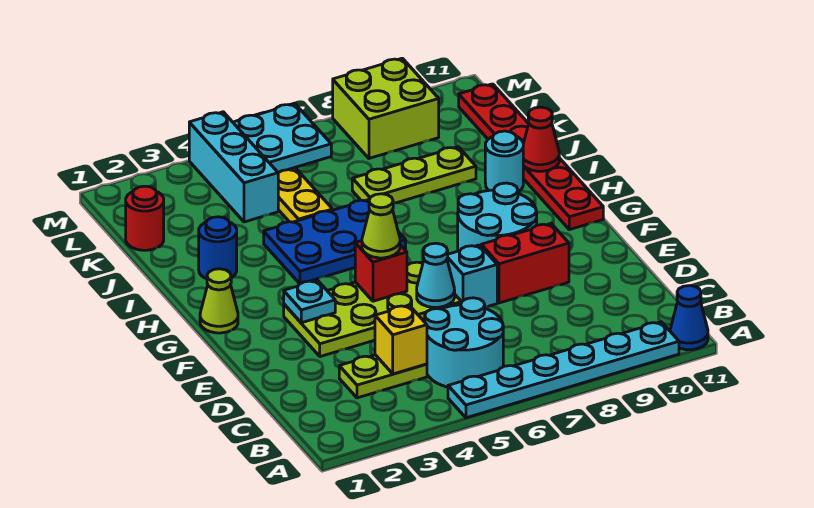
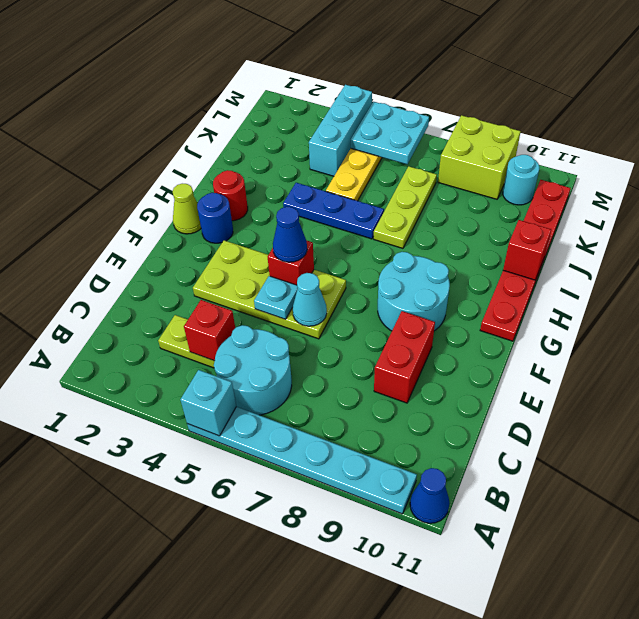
yellow brick C4 level 2 -> red brick C4 level 2
cyan brick E7 level 1 -> cyan brick A5 level 2
red brick E8:E9 level 1 -> red brick D9:E9 level 1
cyan plate F3 level 2 -> cyan plate E5 level 2
lime cone F5 level 3 -> blue cone F5 level 3
blue plate H4:I6 level 1 -> blue plate I4:I6 level 1
blue round brick I2 level 1 -> blue round brick G2 level 1
cyan round brick I10 level 1 -> cyan round brick L10 level 1
red cone I11 level 2 -> red brick I11 level 2
lime plate J7:J9 level 1 -> lime plate I7:K7 level 1
red round brick K1 level 1 -> red round brick H2 level 1

